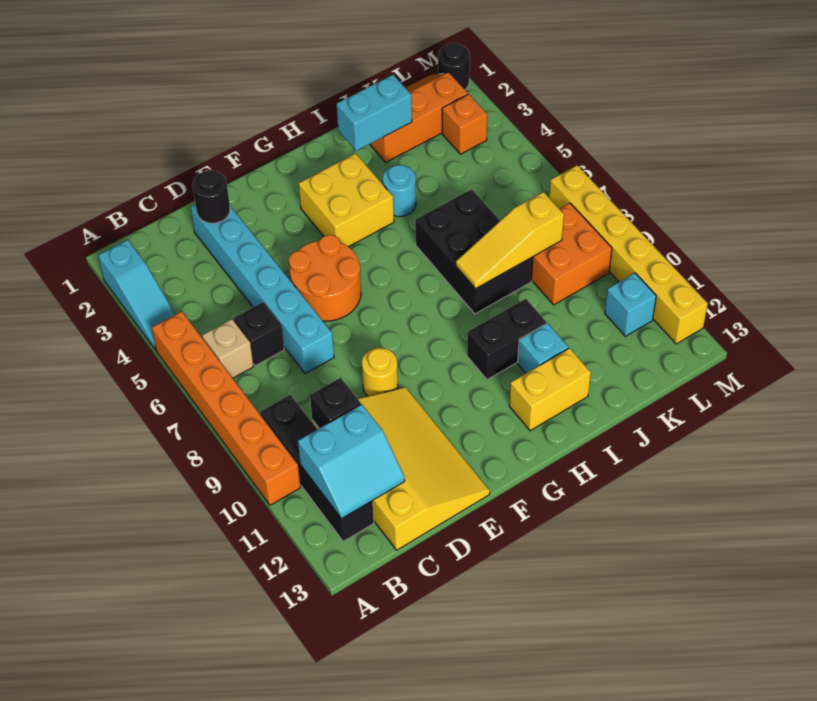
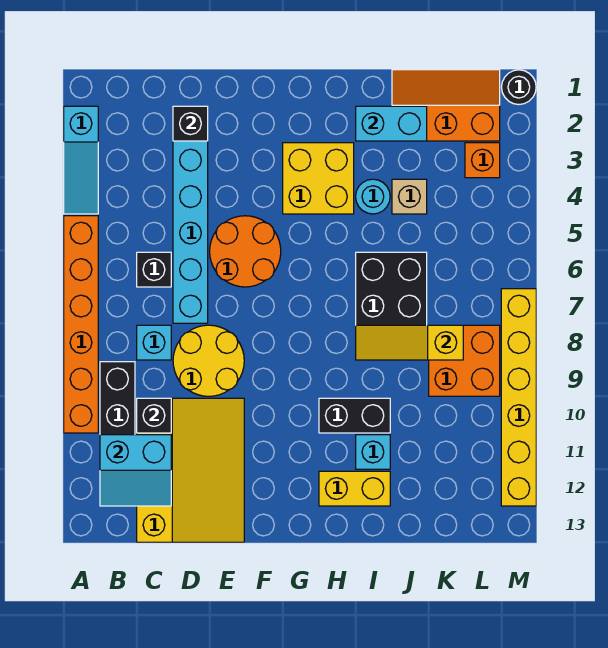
tan brick B6 level 1 -> tan brick J4 level 1
black round brick D2 level 2 -> black brick D2 level 2
yellow round brick E9 level 1 -> yellow round brick D8:E9 level 1
cyan brick L11 level 1 -> cyan brick C8 level 1

